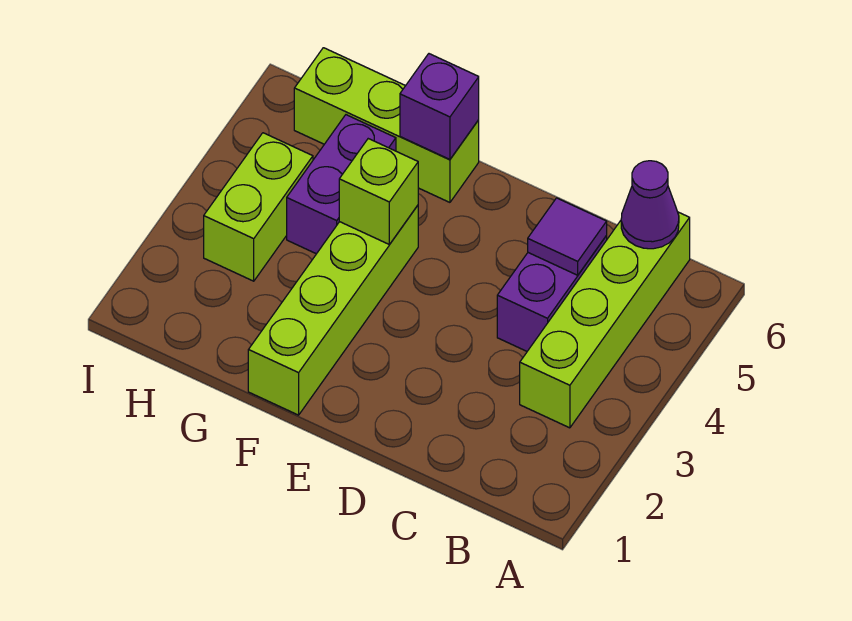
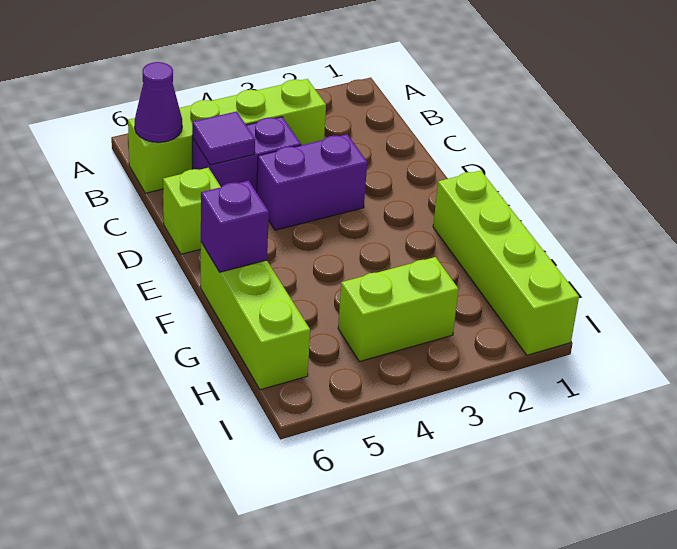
lime brick F1:F4 level 1 -> lime brick F1:I1 level 1
lime brick F4 level 2 -> lime brick D6 level 1
purple brick G4:G5 level 1 -> purple brick D3:D4 level 1

